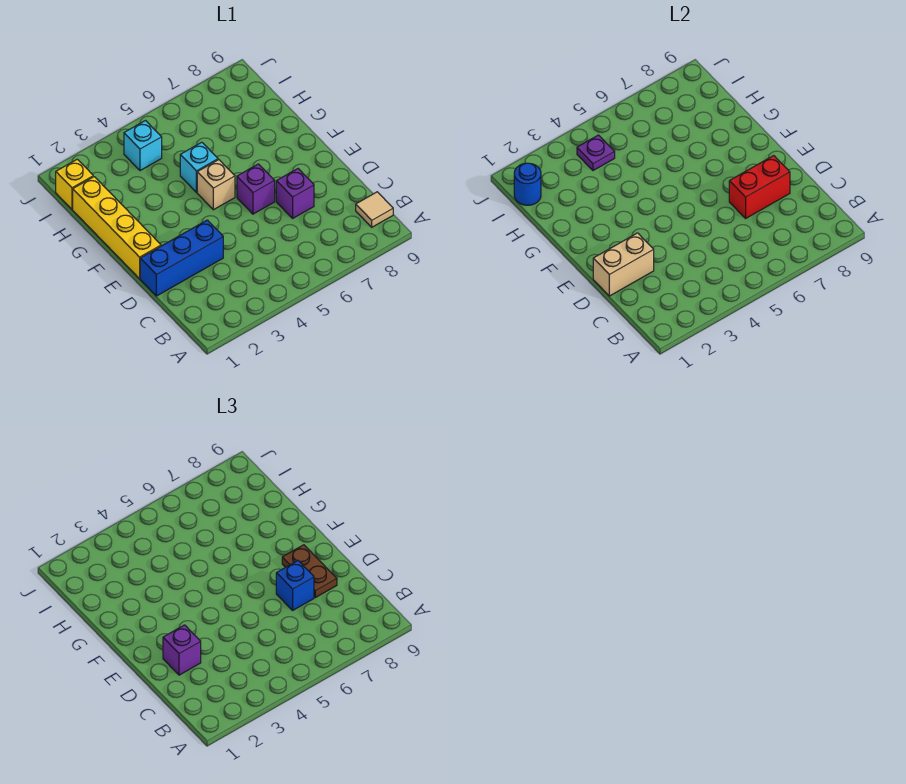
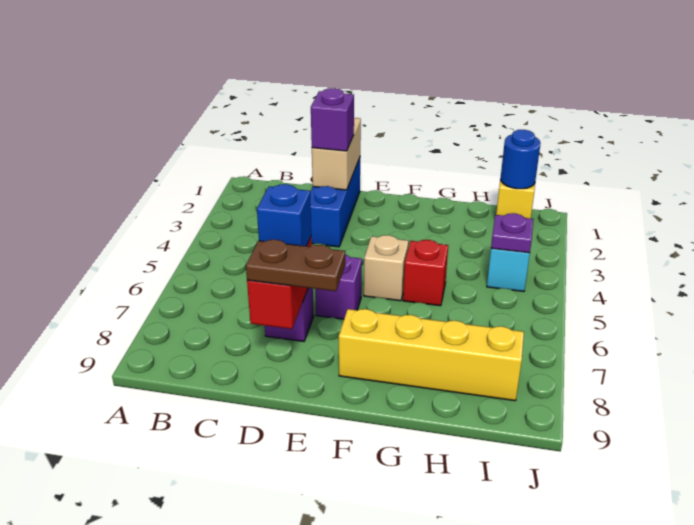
tan tile B9 level 1 -> none
yellow brick E1:H1 level 1 -> yellow brick F8:I8 level 1
cyan brick G5 level 1 -> red brick G5 level 1

